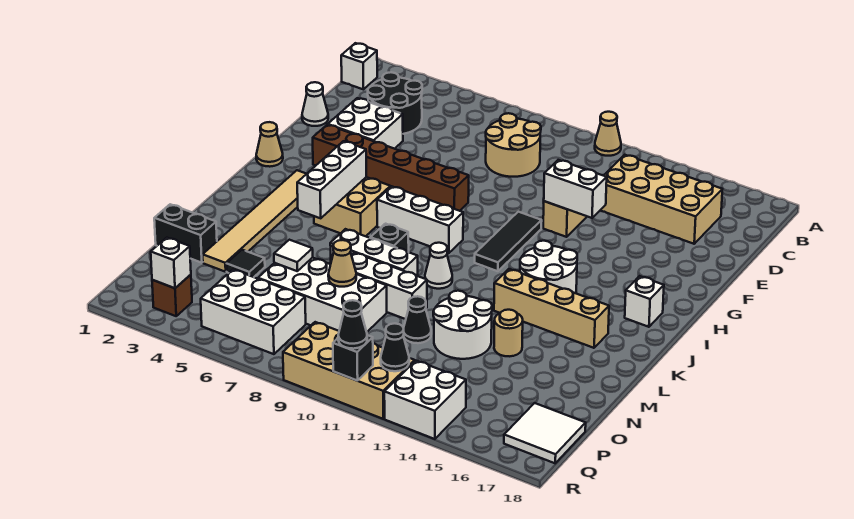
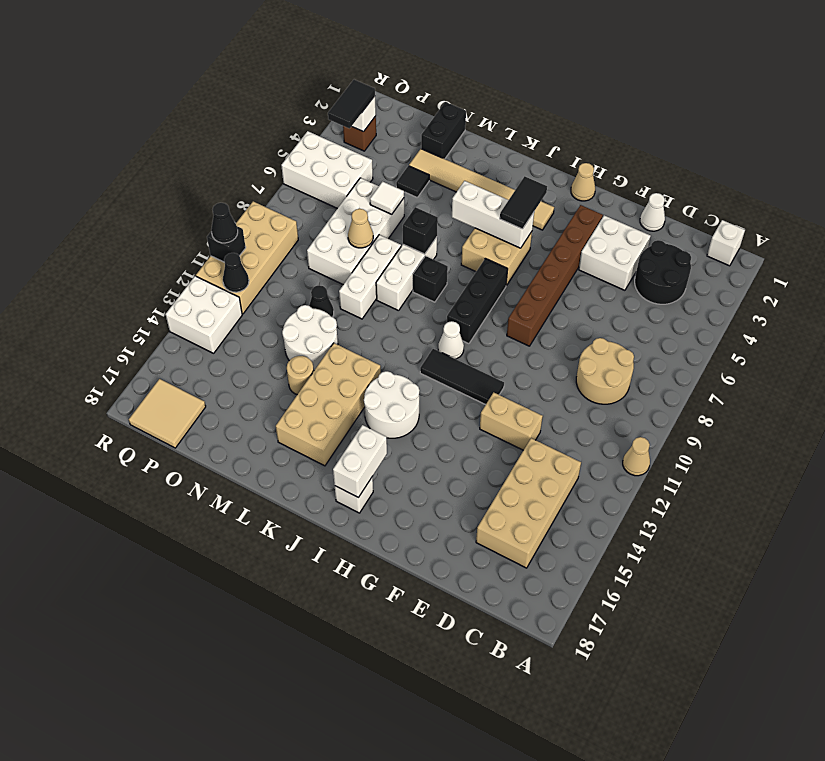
white brick F12:F13 level 2 -> white brick I16:I17 level 2
none -> black tile I4:I5 level 3
white brick I7:I9 level 1 -> black brick I7:I9 level 1
white cone K10 level 1 -> white cone I10 level 1
tan brick K13:K16 level 1 -> tan brick K13:L16 level 1
none -> black brick L7 level 2
white brick P5:Q7 level 1 -> white brick P5:R6 level 1
white tile P17:Q18 level 1 -> tan tile P17:Q18 level 1
none -> black tile Q3:Q4 level 3

